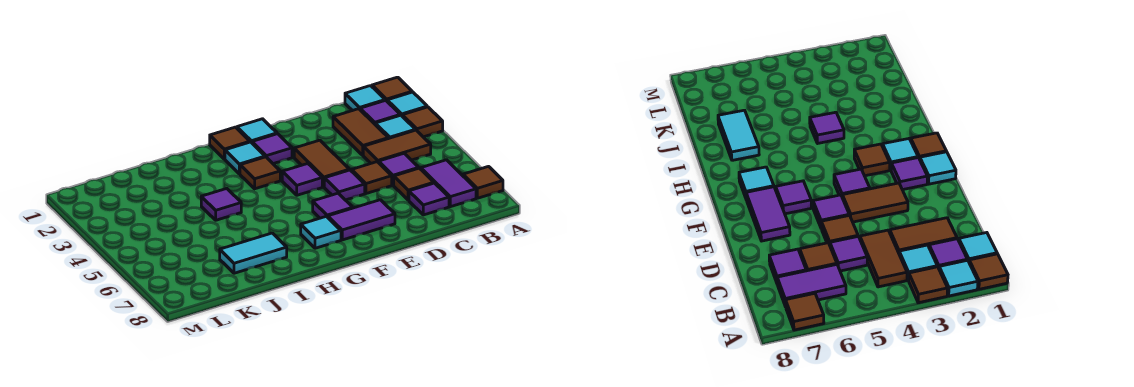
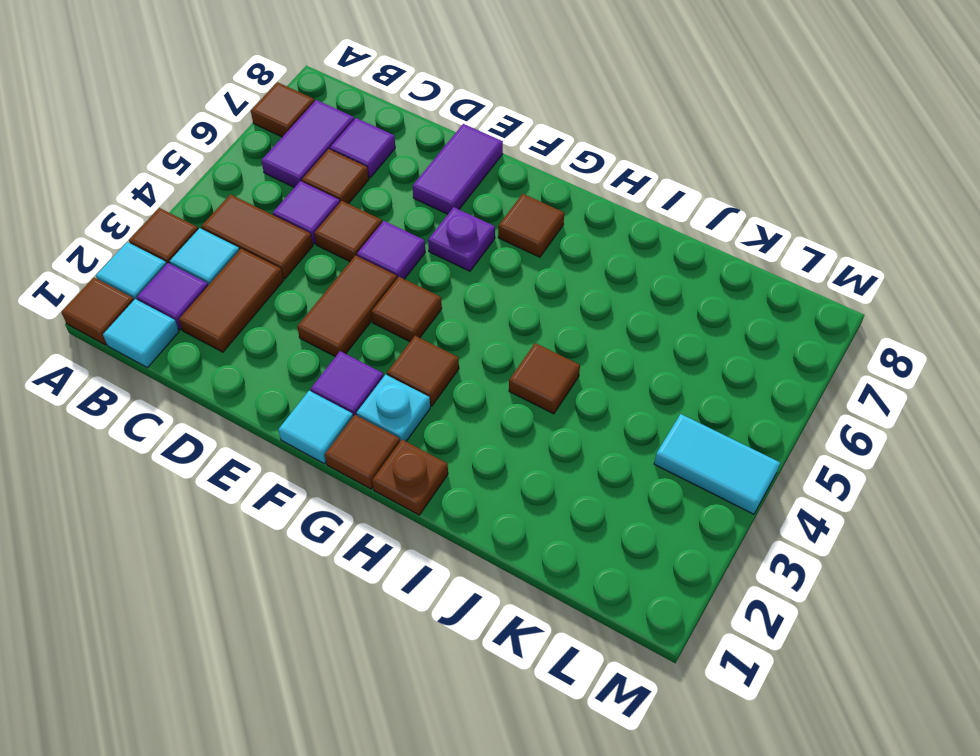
purple tile E7:F7 level 1 -> purple tile E7:E8 level 1
purple tile F4 level 1 -> brown tile F4 level 1
purple tile F6 level 1 -> purple plate F6 level 1
cyan tile G2 level 1 -> cyan plate G2 level 1
cyan tile G7 level 1 -> brown tile G7 level 1
none -> brown plate H1 level 1
purple tile I4 level 1 -> brown tile I4 level 1
cyan tile I7:J7 level 1 -> cyan tile L4:M4 level 1

